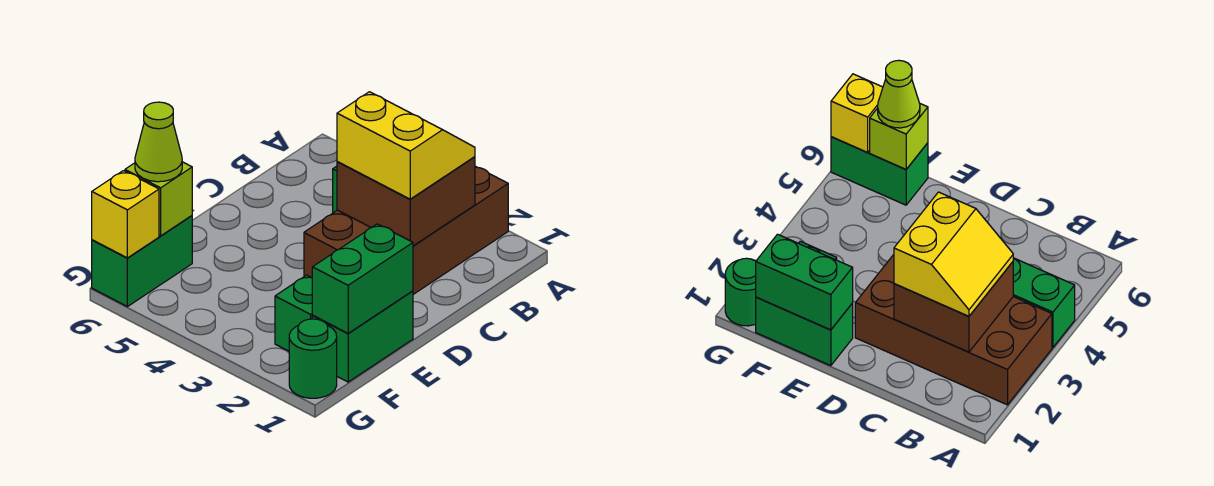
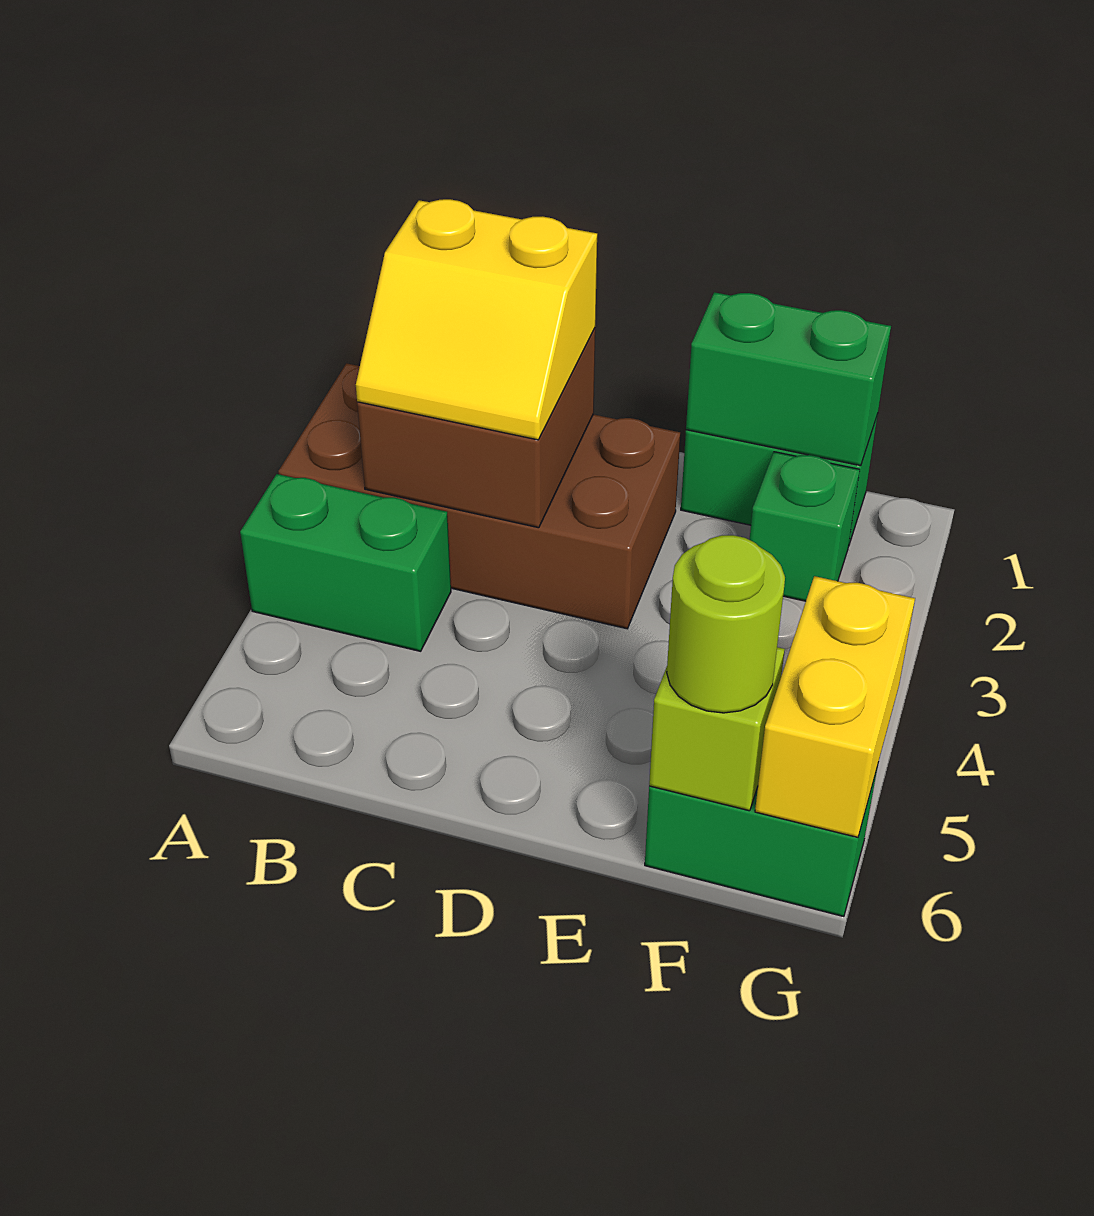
yellow slope B2:C3 level 3 top C -> yellow slope B2:C3 level 3 top 2
lime cone F6 level 3 -> lime round brick F6 level 3
green round brick G1 level 1 -> none
yellow brick G6 level 2 -> yellow brick G5:G6 level 2

